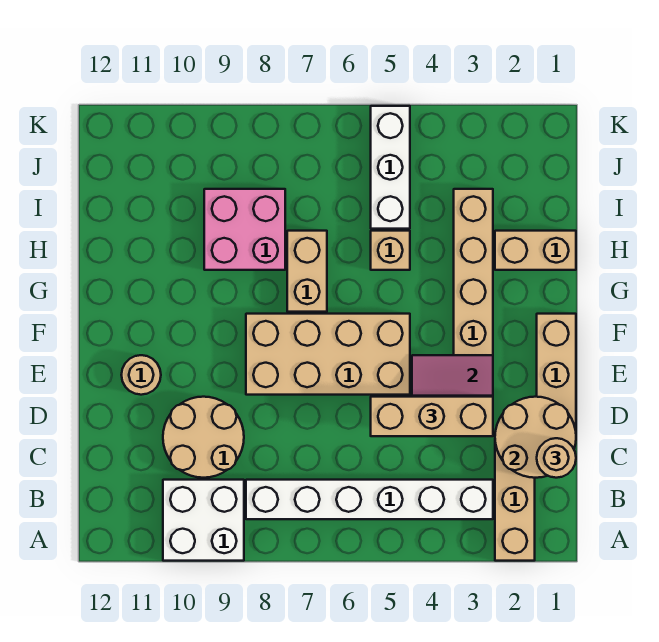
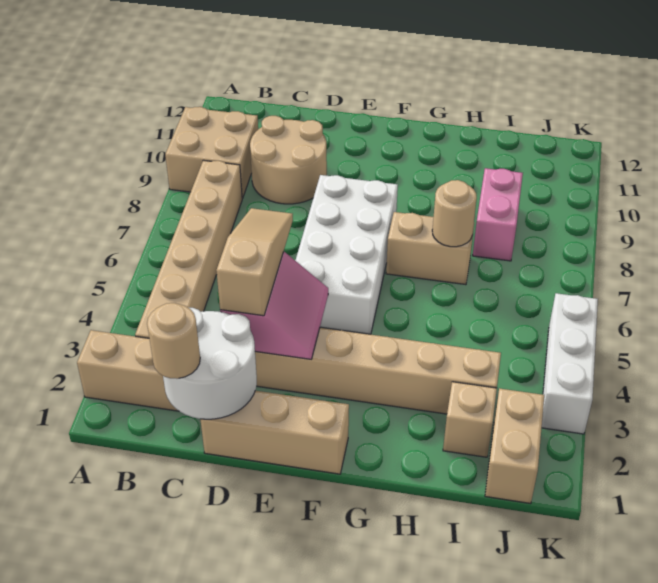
white brick A9:B10 level 1 -> tan brick A9:B10 level 1
white brick B3:B8 level 1 -> tan brick B3:B8 level 1
tan round brick C1:D2 level 2 -> white round brick C1:D2 level 2
tan brick D3:D5 level 3 -> tan slope D3:D5 level 3 top 3
tan brick E5:F8 level 1 -> white brick E5:F8 level 1
tan round brick E11 level 1 -> tan round brick H7 level 2
tan brick H1:H2 level 1 -> tan brick J1:J2 level 1
tan brick H5 level 1 -> tan brick I2 level 1
pink brick H8:I9 level 1 -> pink brick I8:I9 level 1
white brick I5:K5 level 1 -> white brick K3:K5 level 1

